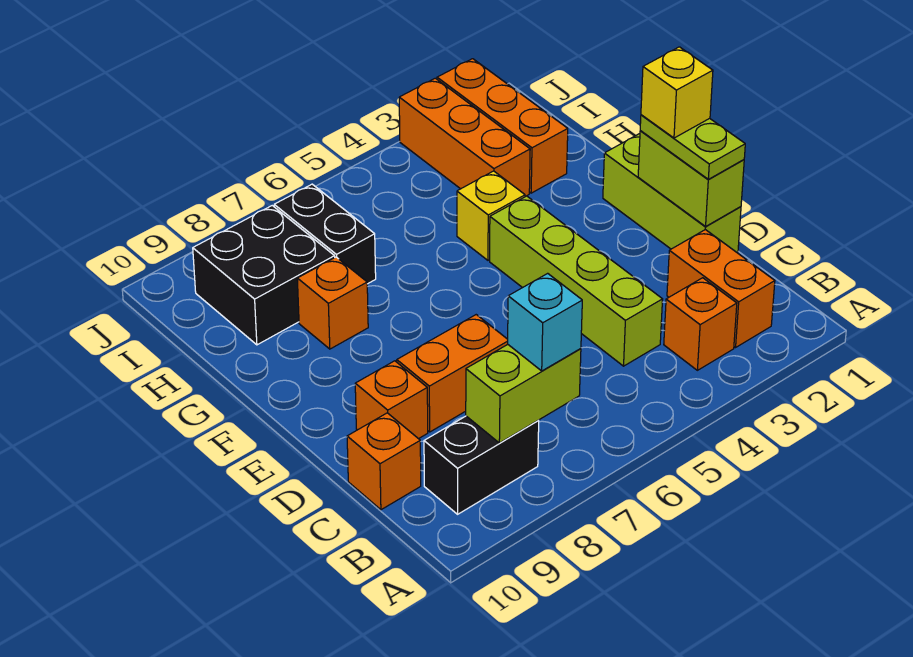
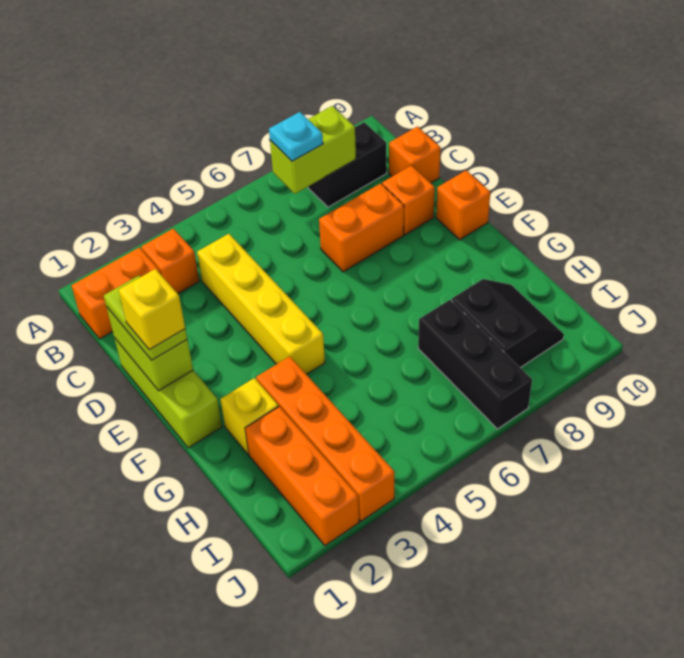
orange brick B2:C2 level 1 -> orange brick B1:B2 level 1
cyan brick B7 level 3 -> cyan plate B7 level 3
lime brick C4:F4 level 1 -> yellow brick C4:F4 level 1
yellow brick G4 level 1 -> yellow brick G2 level 1
orange brick G8 level 1 -> orange brick E10 level 1
orange brick H3:J3 level 1 -> orange brick G3:J3 level 1
black brick H7:I7 level 1 -> black brick H7:J7 level 1
black brick H8:I9 level 1 -> black slope H8:I9 level 1 top 8

